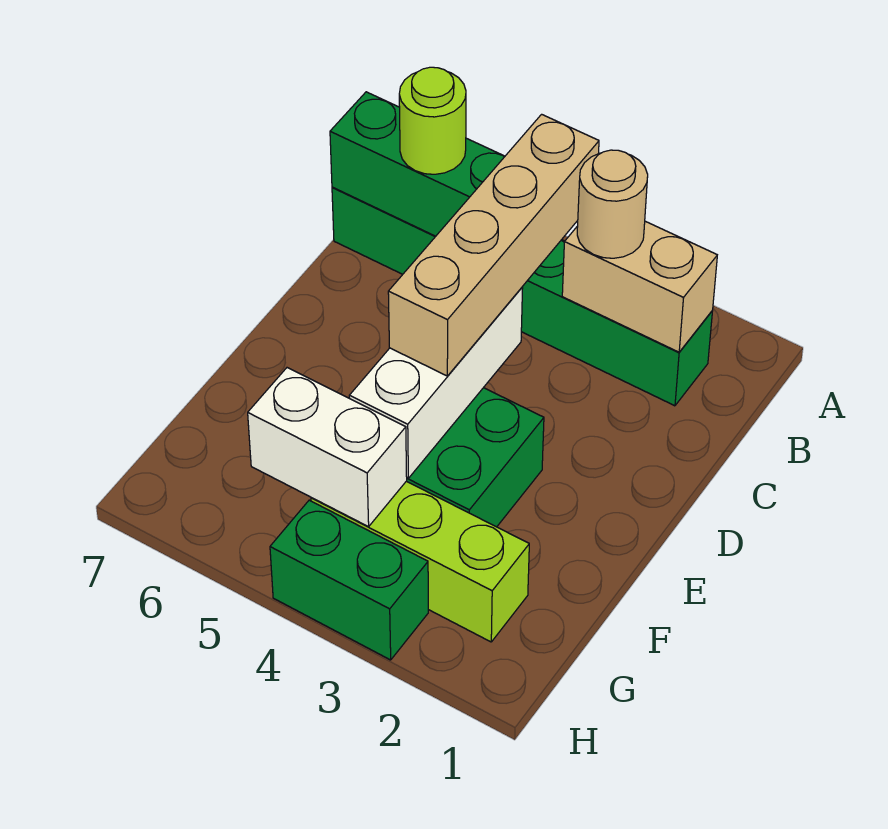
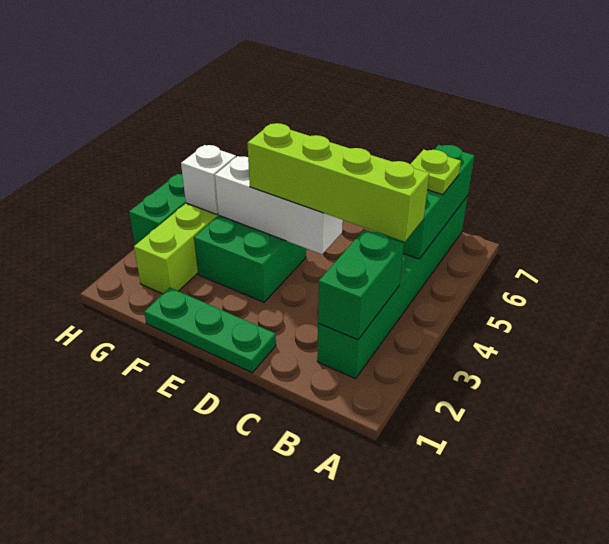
tan brick B2:B3 level 2 -> green brick B2:B3 level 2
tan round brick B3 level 3 -> none
tan brick B4:E4 level 3 -> lime brick B4:E4 level 3
lime round brick B6 level 3 -> lime plate B6 level 3
none -> green plate D1:F1 level 1
white brick G4:G5 level 2 -> white brick G4 level 2

